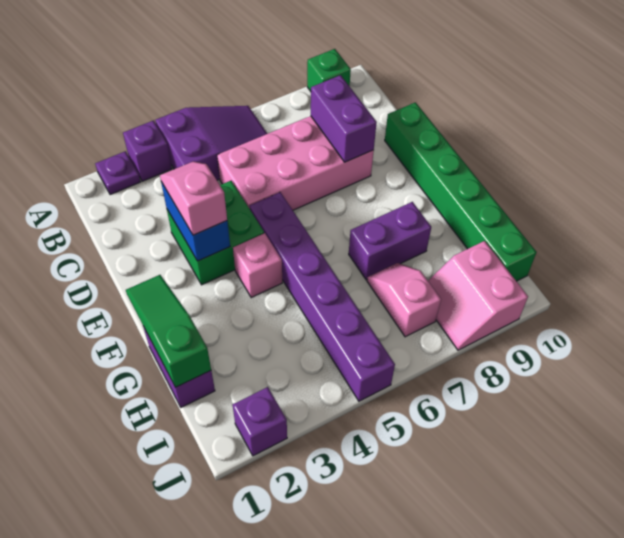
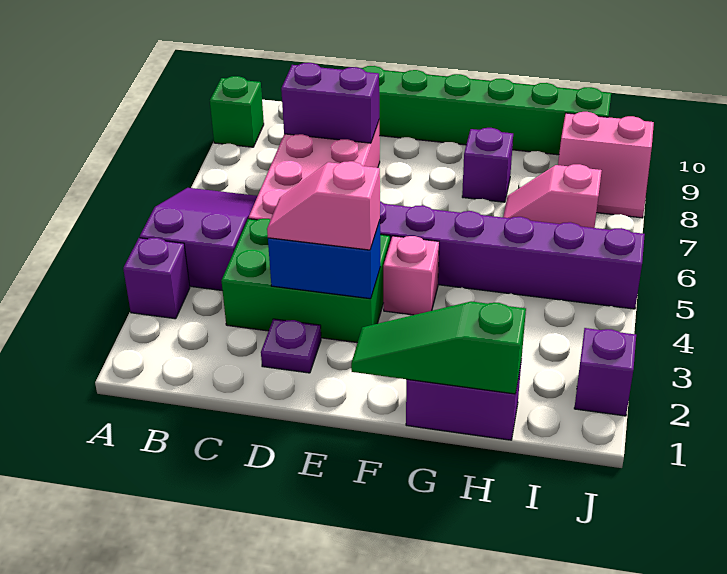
purple plate A2 level 1 -> purple plate D2 level 1
green brick D3:E4 level 1 -> green brick C3:E4 level 1
purple brick G7:G8 level 1 -> purple brick G8 level 1

